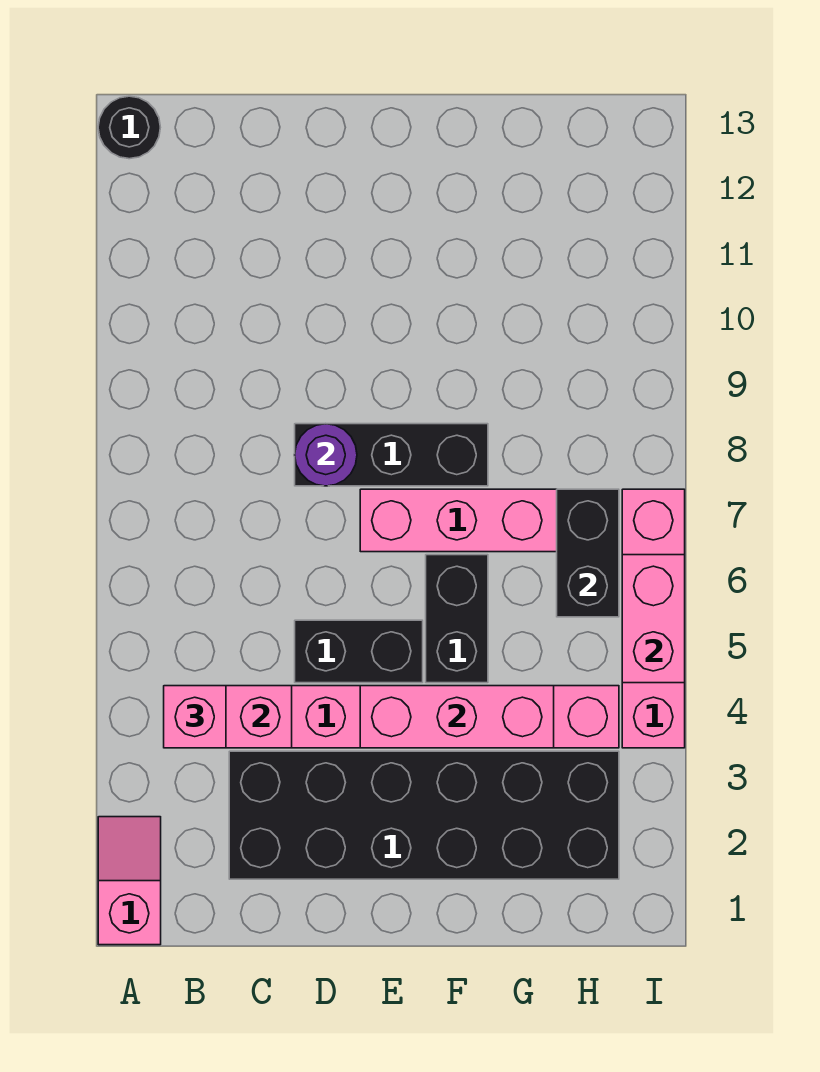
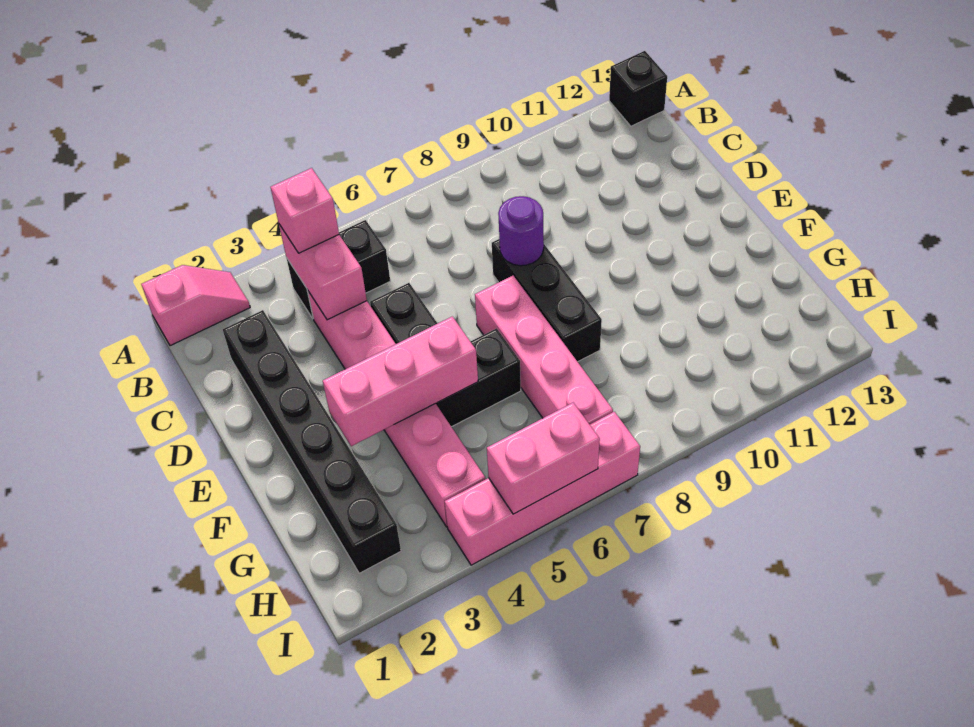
black round brick A13 level 1 -> black brick A13 level 1
black brick C2:H3 level 1 -> black brick C2:H2 level 1
pink brick E4:G4 level 2 -> pink brick F3:F5 level 2
black brick H6:H7 level 2 -> black brick B4:B5 level 1

